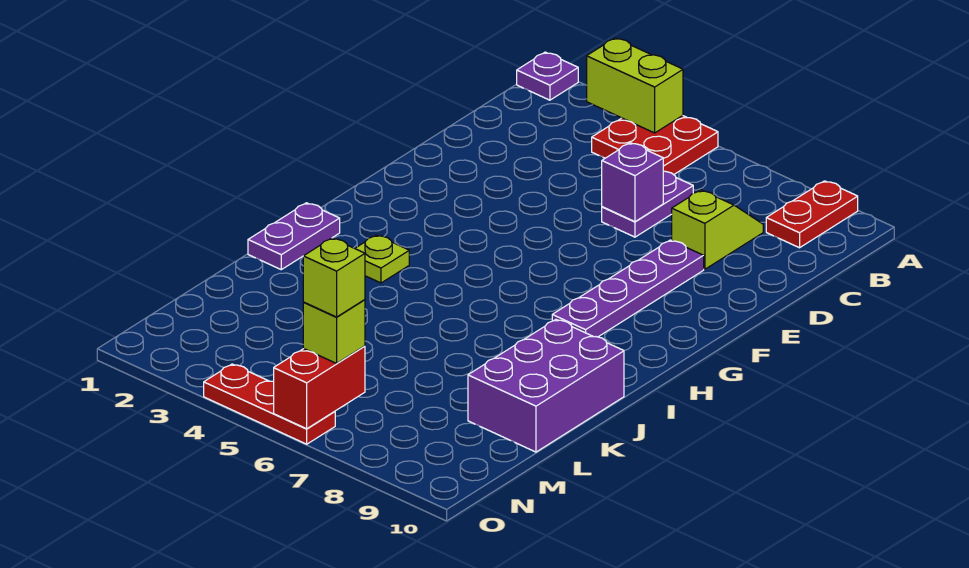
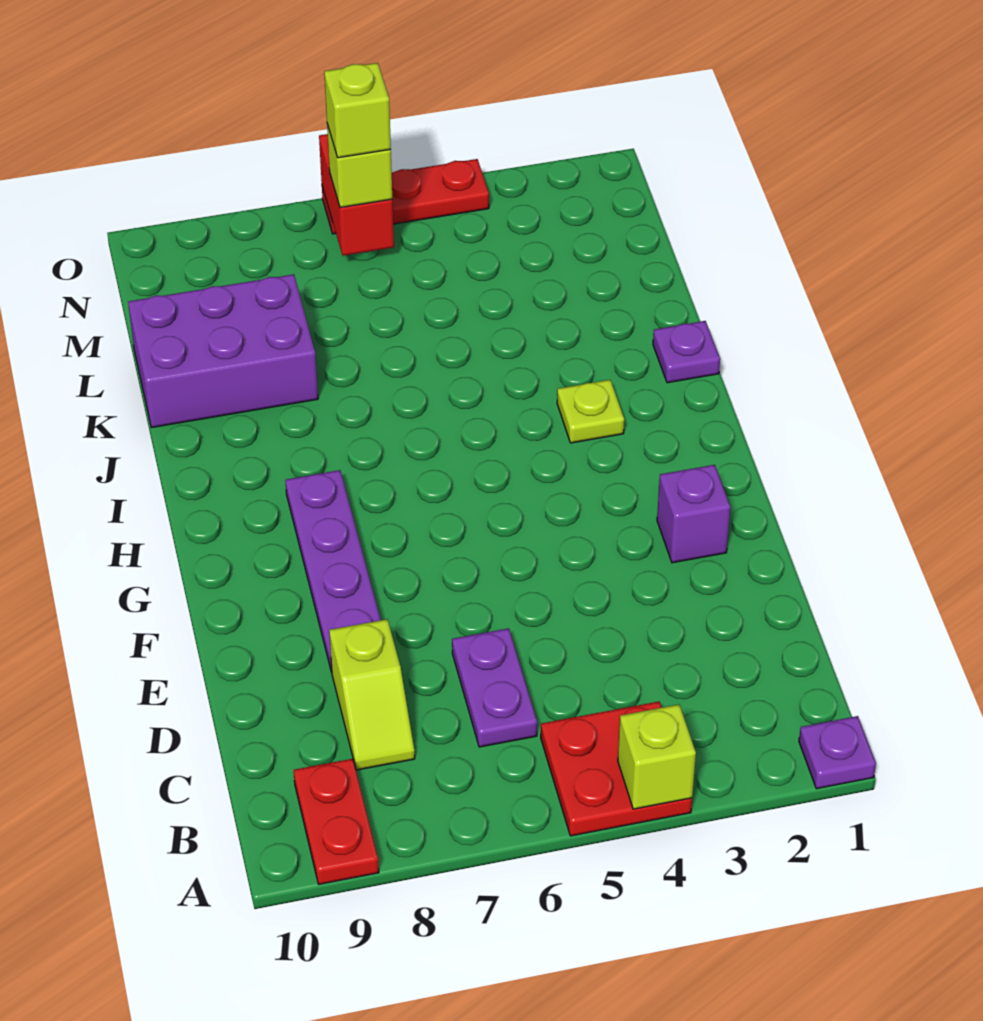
lime brick A3:A4 level 2 -> lime brick A4 level 2
purple brick D6 level 2 -> purple brick F2 level 1
purple plate I1:J1 level 1 -> purple plate J1 level 1
purple brick J9:L10 level 1 -> purple brick K8:L10 level 1

